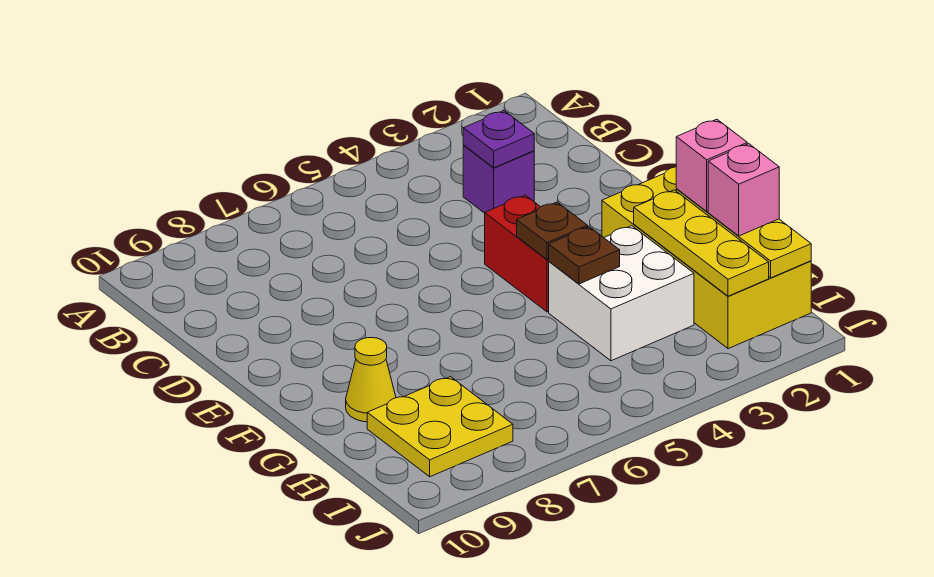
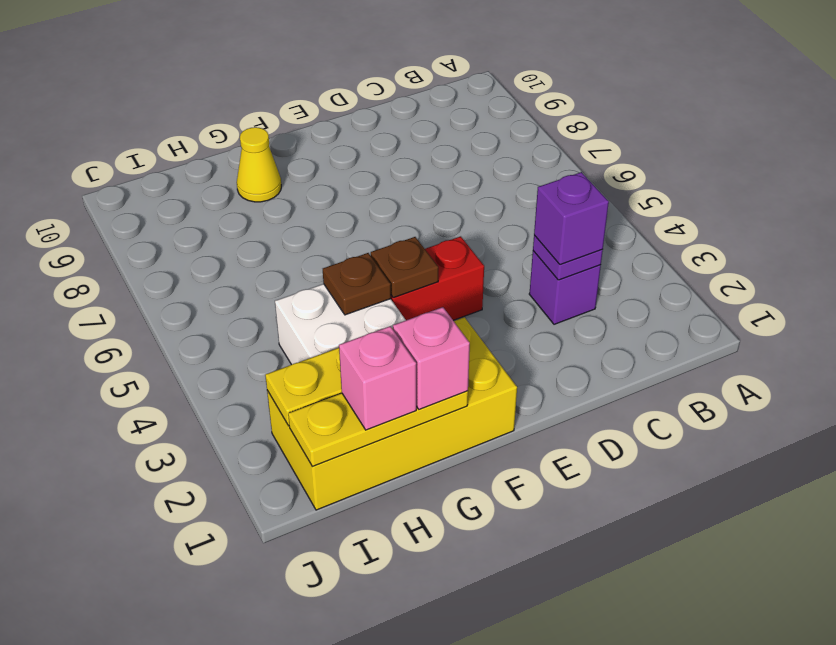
none -> purple brick C3 level 3
yellow plate H8:I9 level 1 -> none

